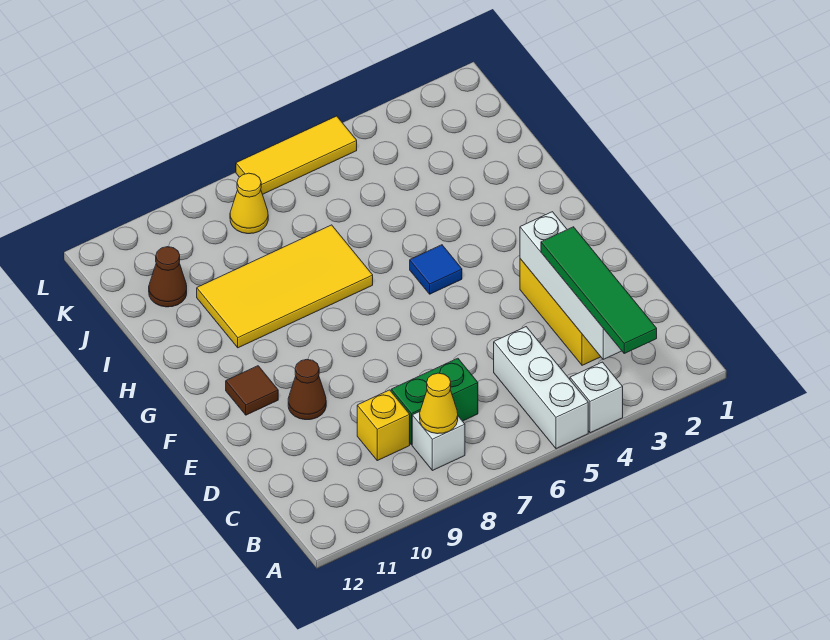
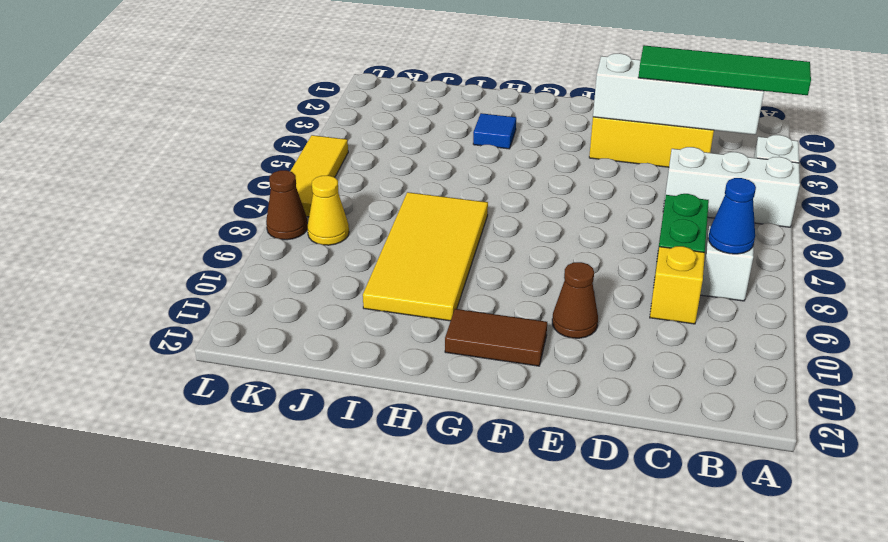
yellow cone B8 level 2 -> blue cone B8 level 2
brown tile F11 level 1 -> brown tile F11:G11 level 1
blue tile G5 level 1 -> blue tile H3 level 1
brown cone J11 level 1 -> brown cone L8 level 1

